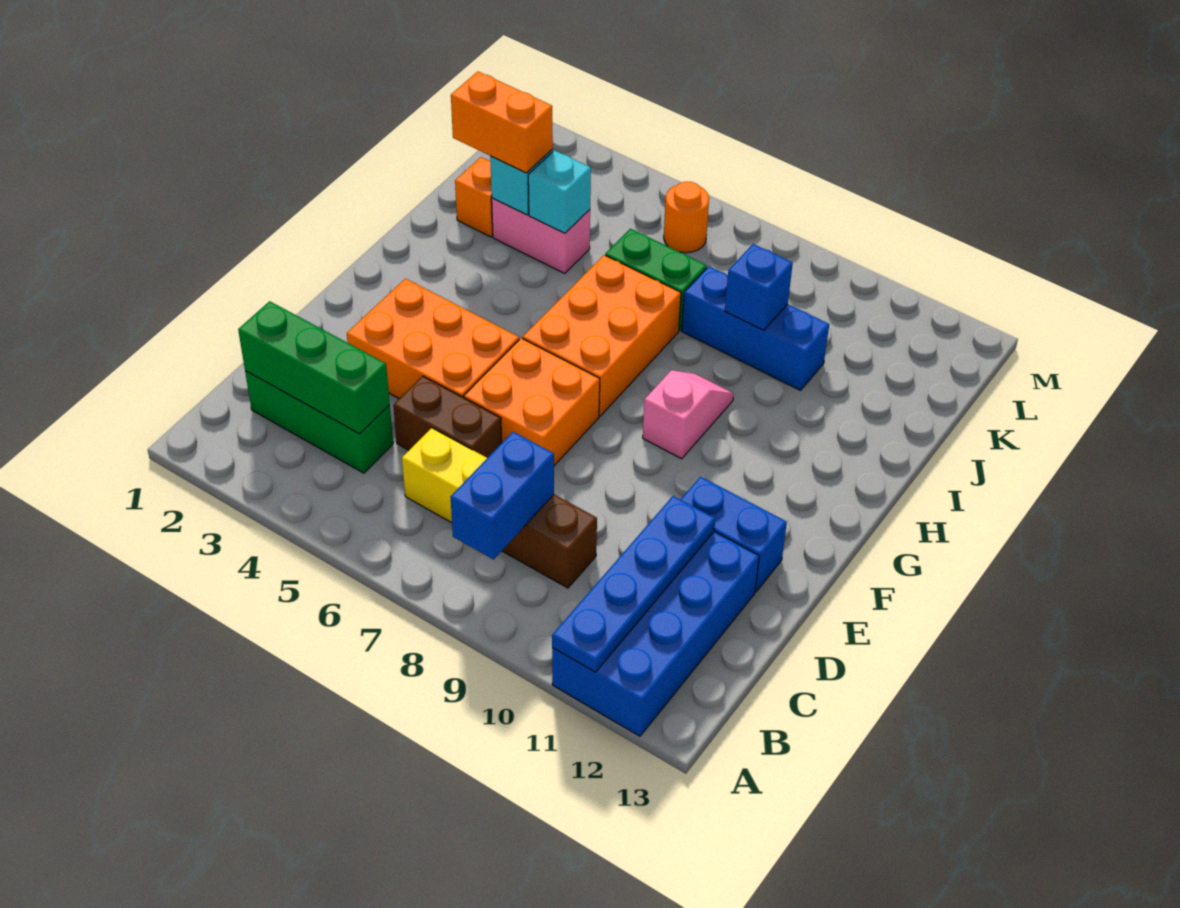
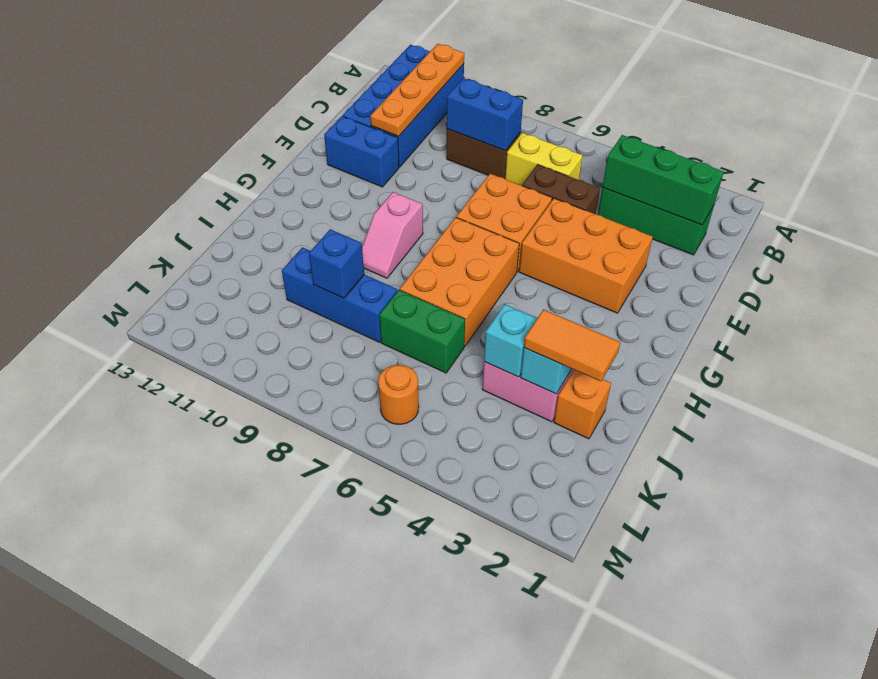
blue plate A11:D11 level 2 -> orange plate A11:D11 level 2
blue brick B8:C8 level 2 -> blue brick C8:C9 level 2
orange brick J2:J3 level 3 -> orange tile J2:J3 level 3

